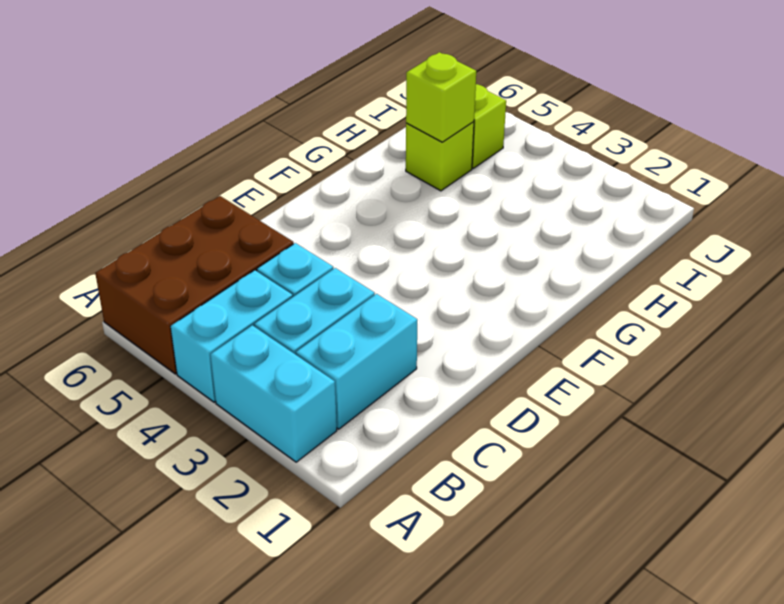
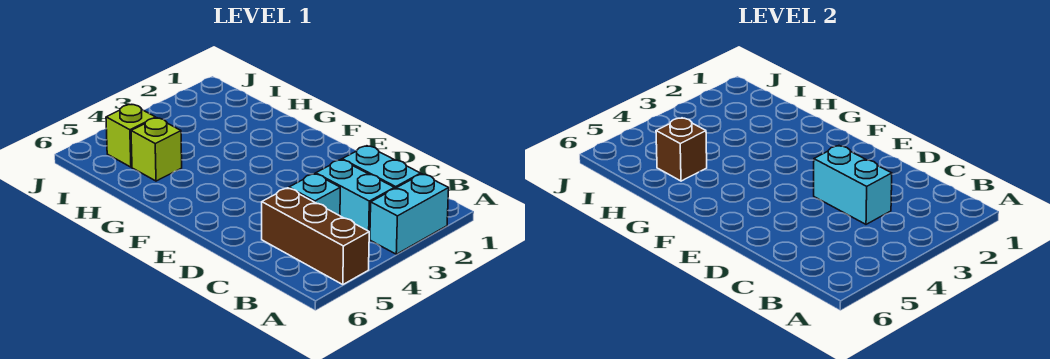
cyan brick A4:B4 level 1 -> cyan brick C3:D3 level 2
brown brick A5:C6 level 1 -> brown brick A5:C5 level 1
lime brick H5 level 2 -> brown brick H5 level 2

